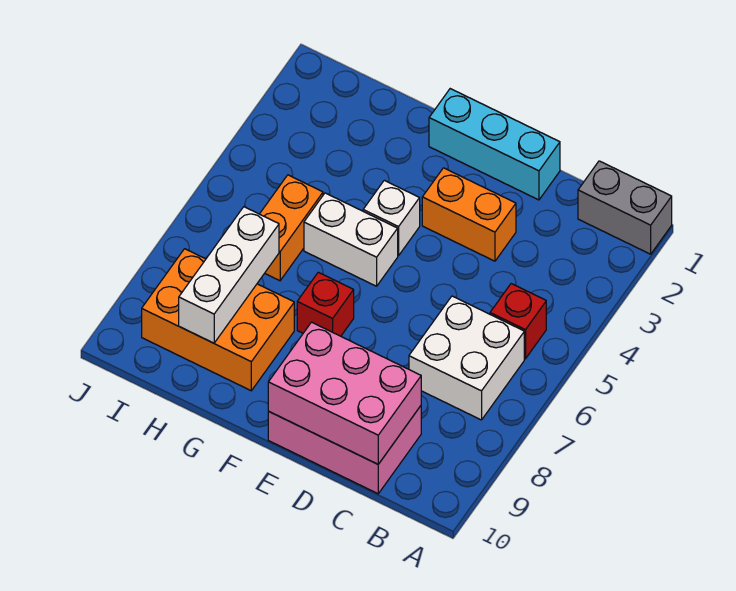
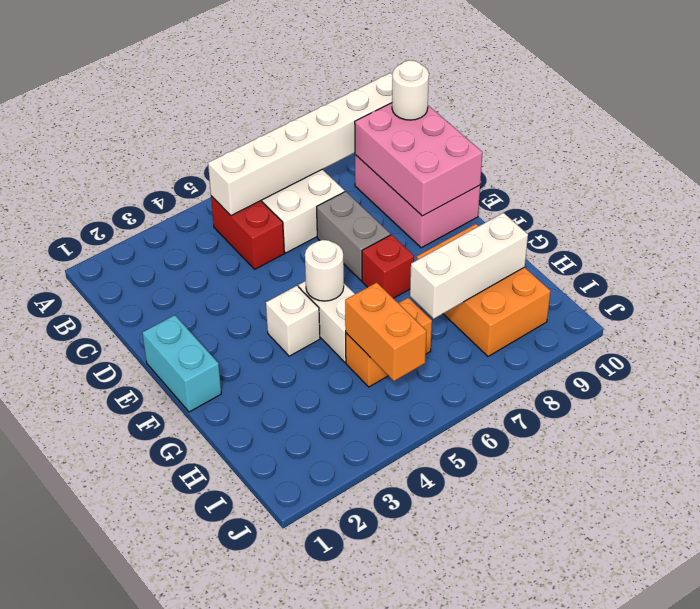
grey brick A1:B1 level 1 -> grey brick D7:E7 level 1
red brick B5 level 1 -> red brick B5:C5 level 1
none -> white brick B5:B10 level 2
none -> white round brick C10 level 3
cyan brick D1:F1 level 1 -> cyan brick E1:F1 level 1
orange brick D3:E3 level 1 -> orange brick H5:I5 level 2
none -> white round brick F5 level 2

